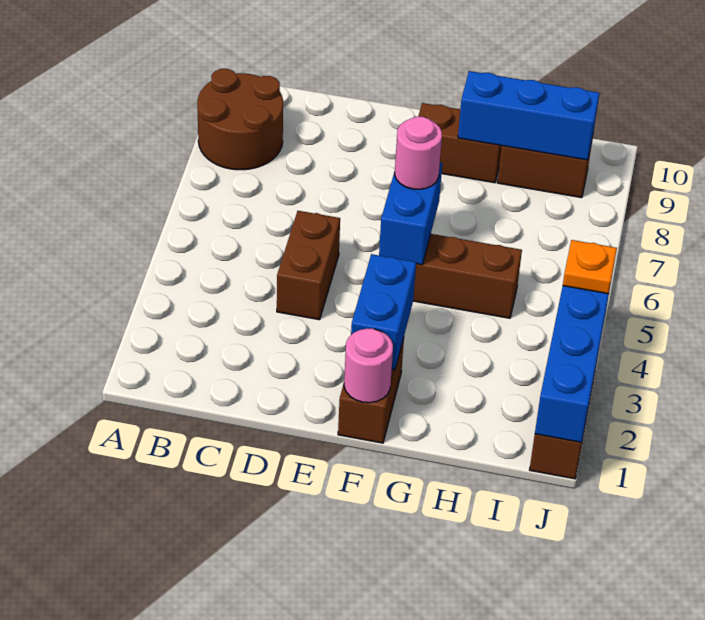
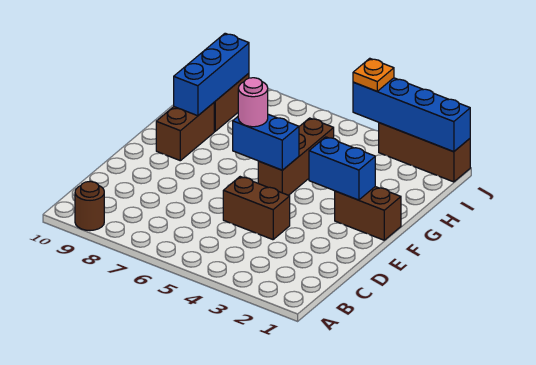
brown round brick A8:B9 level 1 -> brown round brick A9 level 1
pink round brick F1 level 2 -> none

